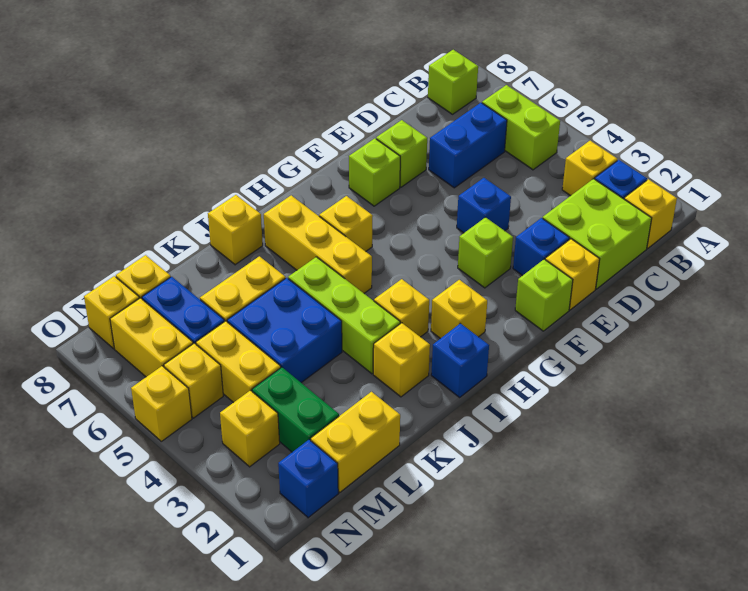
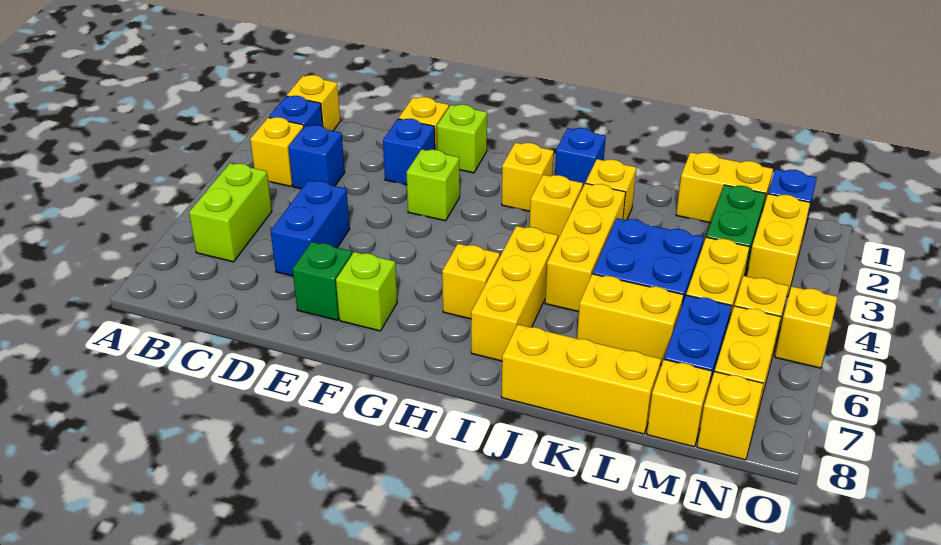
lime brick B8 level 1 -> none
lime brick C1:D2 level 1 -> none
blue brick C6:D6 level 1 -> blue brick D5:D6 level 1
blue brick E4 level 1 -> blue brick C3 level 1
lime brick E7 level 1 -> green brick E7 level 1
lime brick J3:J5 level 1 -> yellow brick J3:J5 level 1
yellow brick J8 level 1 -> yellow brick J8:L8 level 1
yellow brick N3 level 1 -> yellow brick N2:N3 level 1

